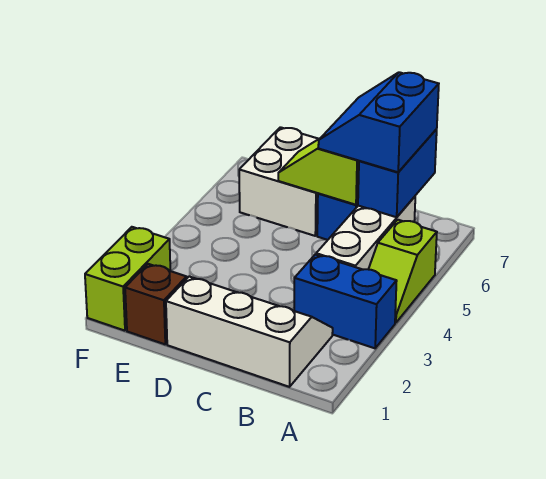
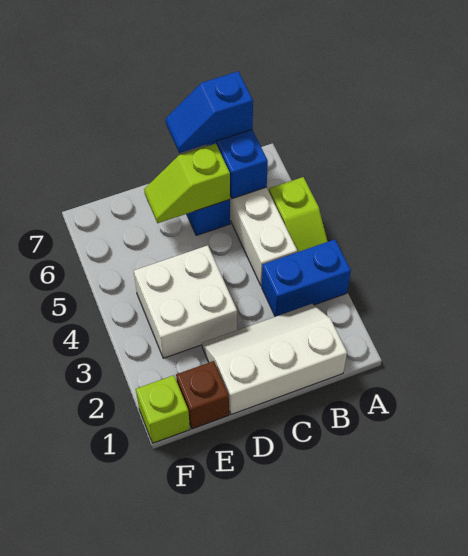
blue slope B6:C7 level 3 top B -> blue slope B7:C7 level 3 top B
white brick D6:E7 level 1 -> white brick D3:E4 level 1
lime brick F1:F2 level 1 -> lime brick F1 level 1

